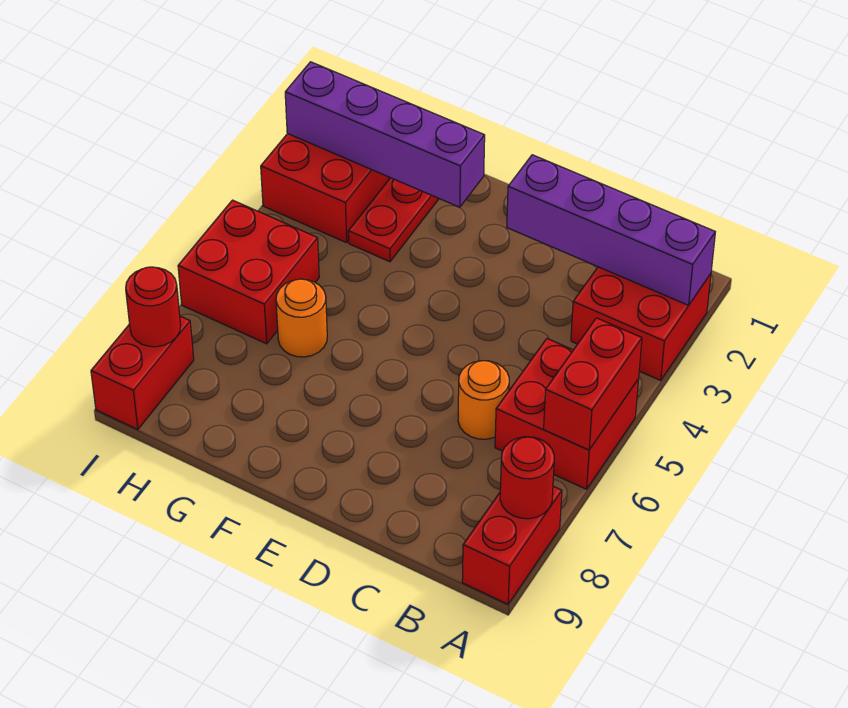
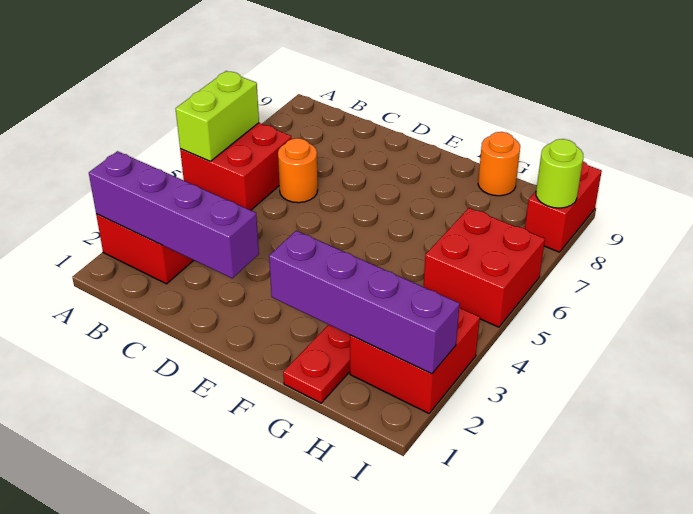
red brick A5:A6 level 2 -> lime brick A5:A6 level 2
red brick A8:A9 level 1 -> none
red round brick A8 level 2 -> none
orange round brick G6 level 1 -> orange round brick G9 level 1
red round brick I8 level 2 -> lime round brick I8 level 2

